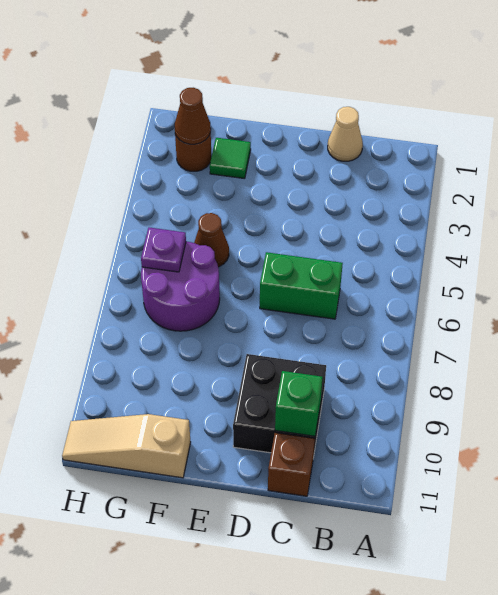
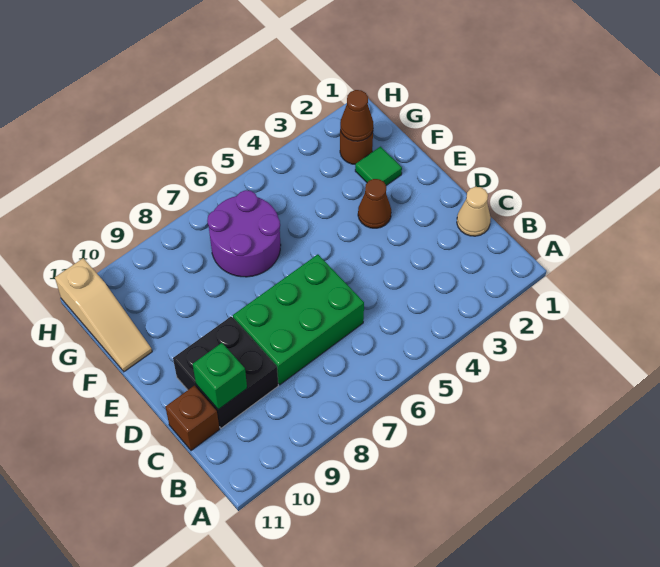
green brick C6:D6 level 1 -> green brick C6:D8 level 1
brown cone F5 level 1 -> brown cone E3 level 1
tan slope F11:H11 level 1 top F -> tan slope F11:H11 level 1 top H
purple plate G6 level 2 -> none

